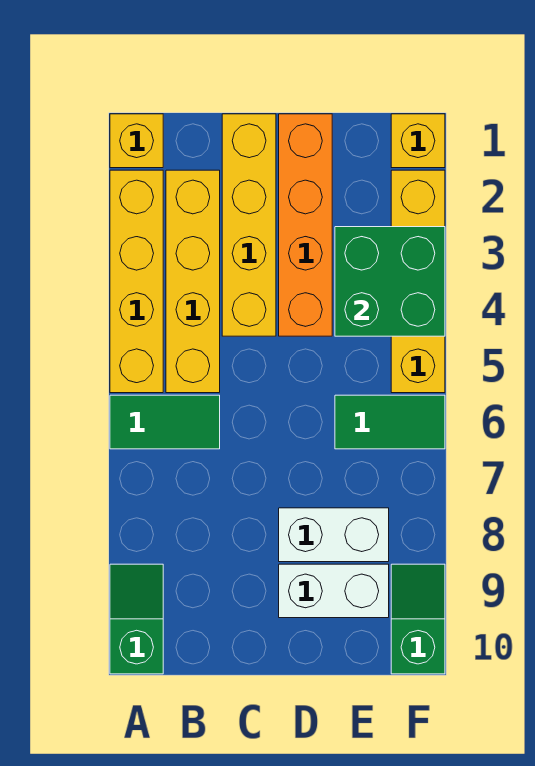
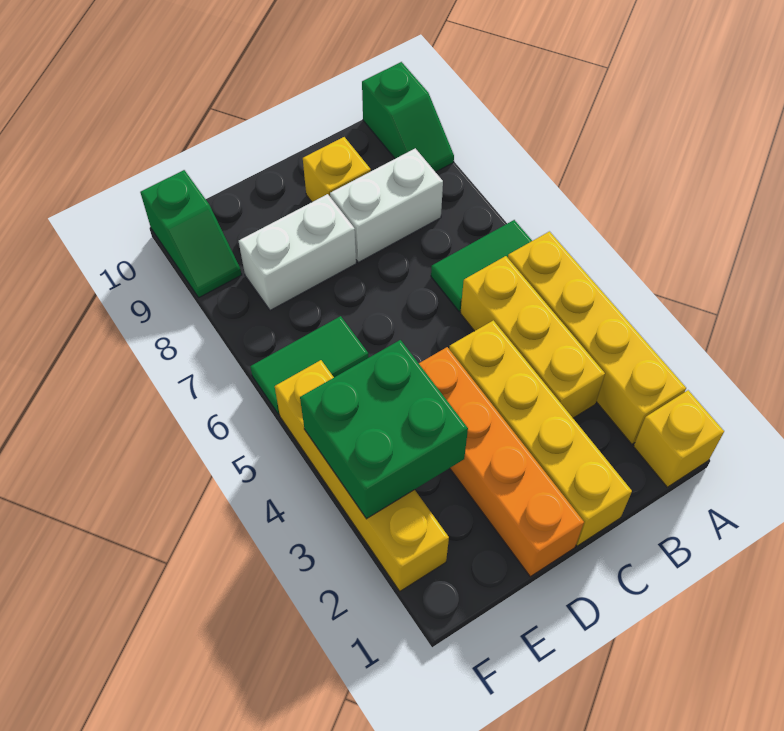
yellow brick B2:B5 level 1 -> yellow brick B3:B5 level 1
white brick D9:E9 level 1 -> white brick B8:C8 level 1
yellow brick F1 level 1 -> yellow brick C9 level 1

